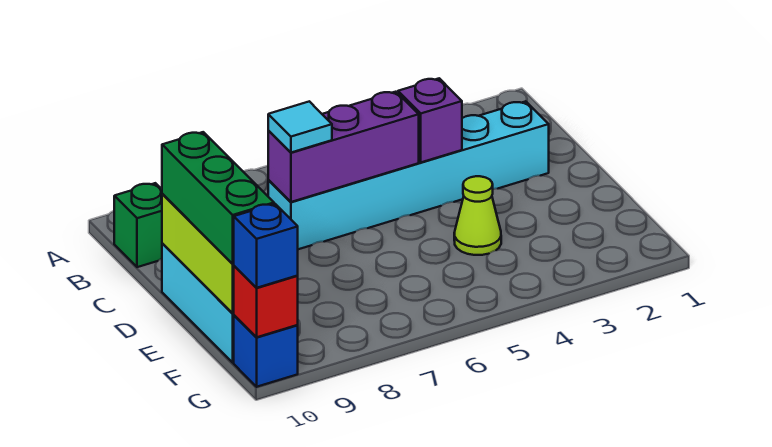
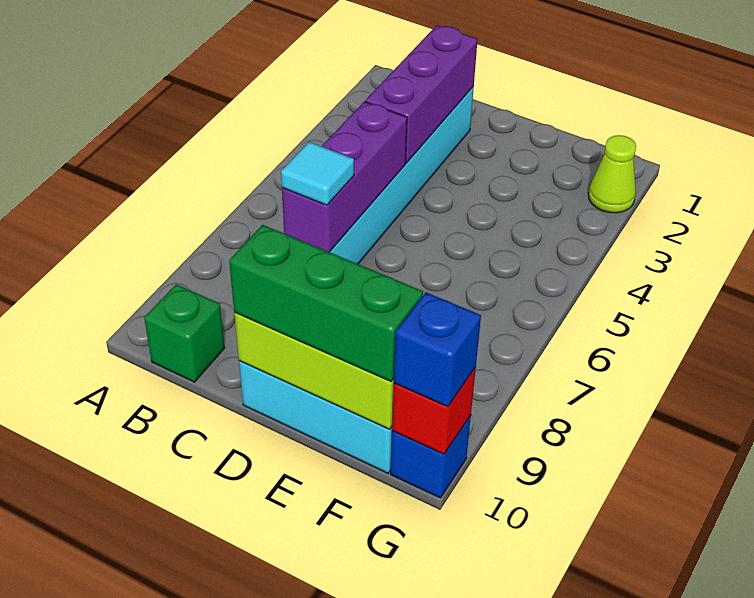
purple brick C4 level 2 -> purple brick C2:C4 level 2
lime cone E4 level 1 -> lime cone G2 level 1

